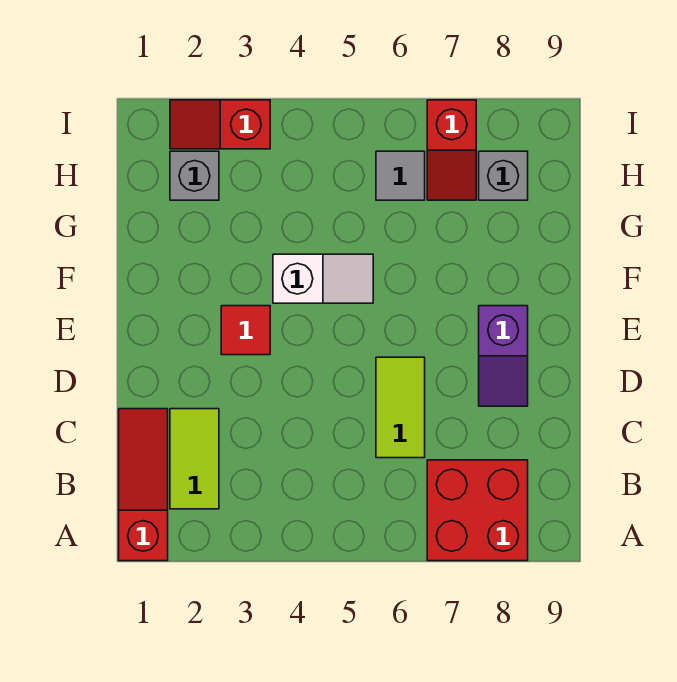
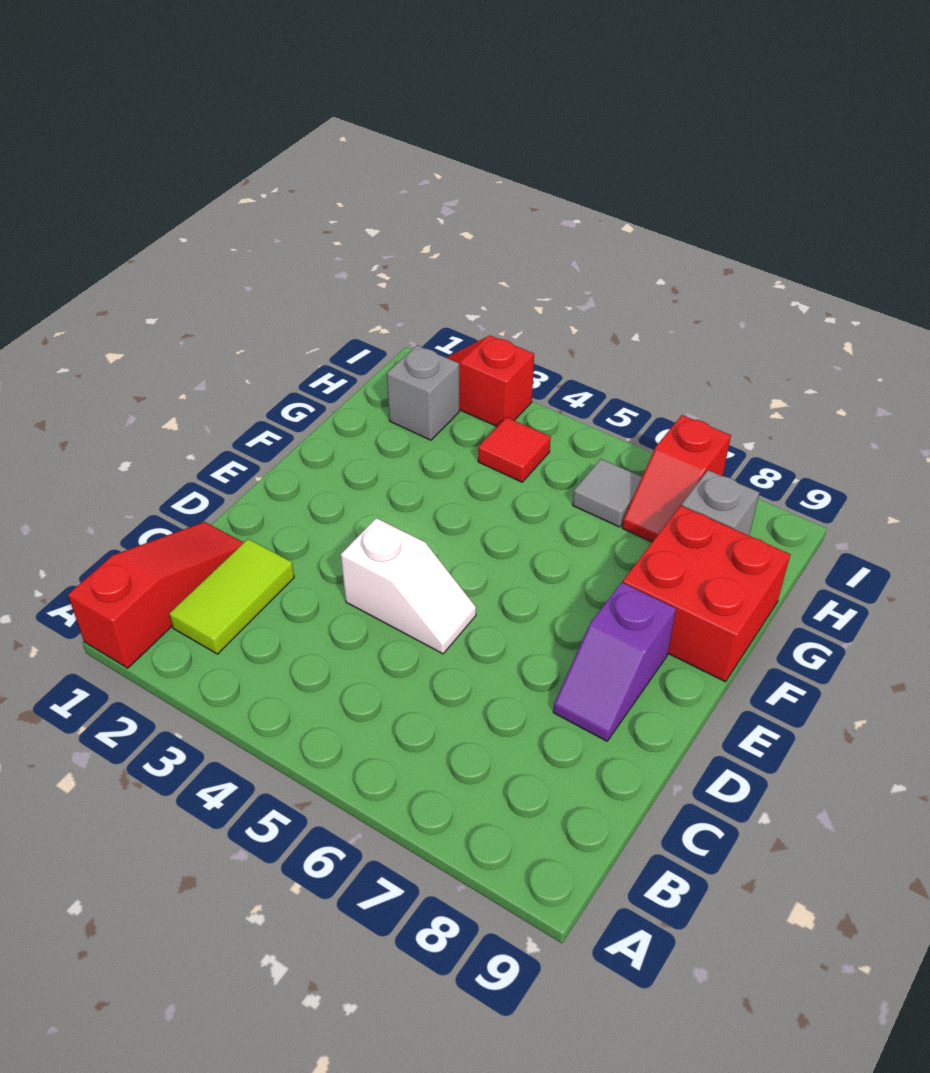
red brick A7:B8 level 1 -> red brick F8:G9 level 1
lime tile C6:D6 level 1 -> none
red tile E3 level 1 -> red tile H4 level 1
white slope F4:F5 level 1 top 4 -> white slope D4:D5 level 1 top 4

